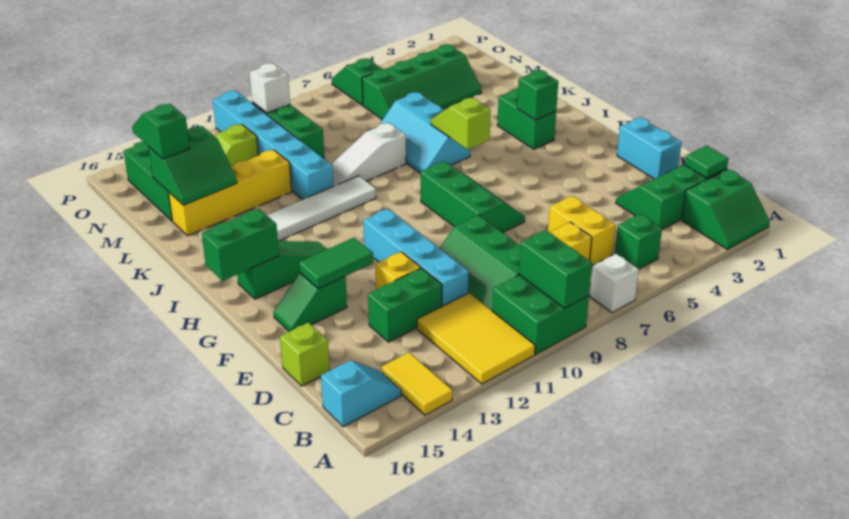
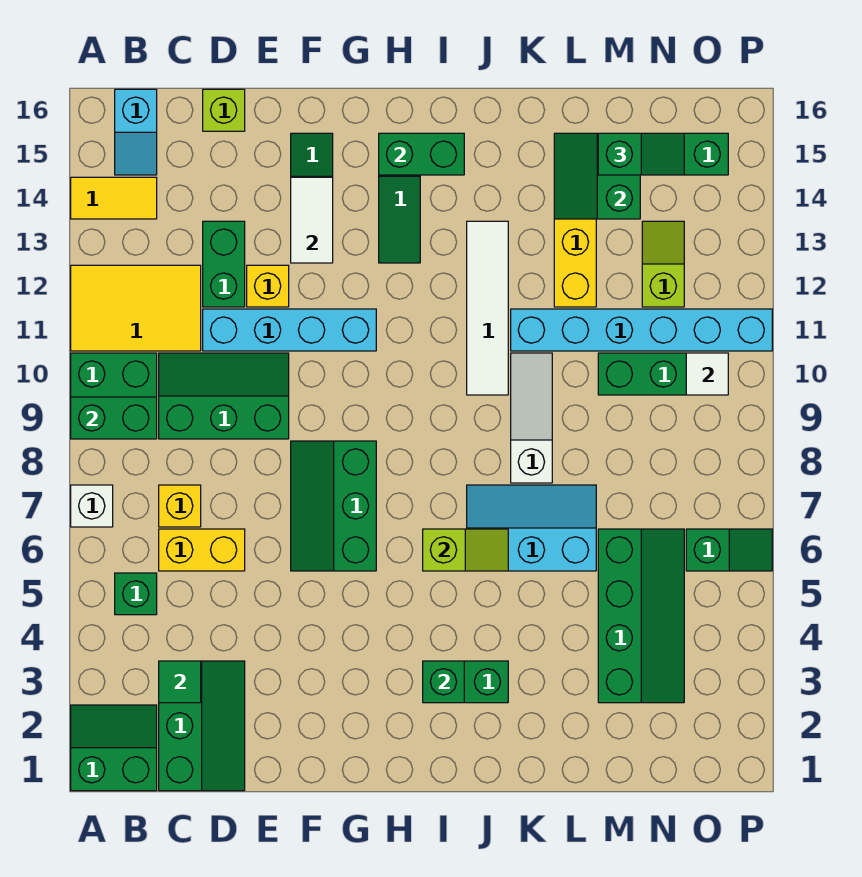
green slope A1:B2 level 1 top B -> green slope A1:B2 level 1 top 1
green tile C1 level 2 -> green tile C3 level 2
cyan brick E1:F1 level 1 -> none
green slope F7:H8 level 1 top 8 -> green slope F6:G8 level 1 top G
green tile F13:F14 level 2 -> white tile F13:F14 level 2
green brick H15:H16 level 2 -> green brick H15:I15 level 2
green slope M3:N6 level 1 top N -> green slope M3:N6 level 1 top M
white brick O10 level 2 -> white tile O10 level 2

